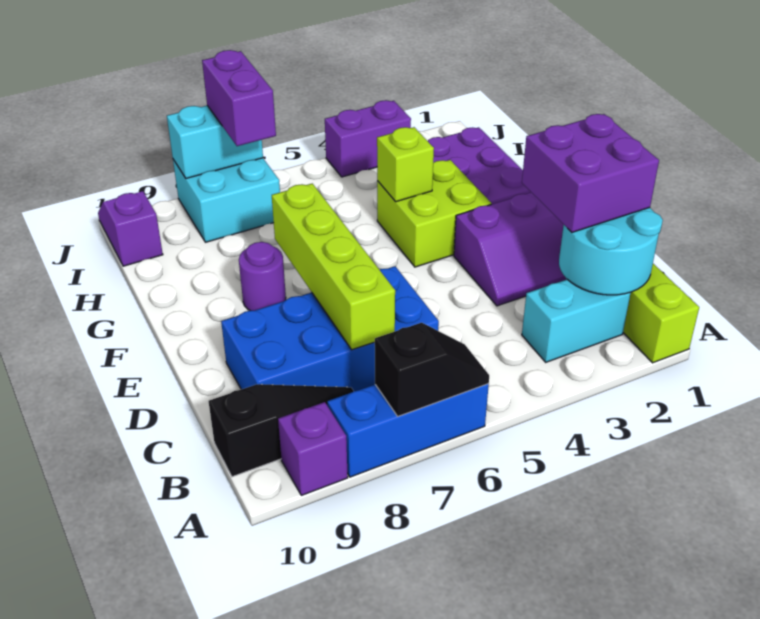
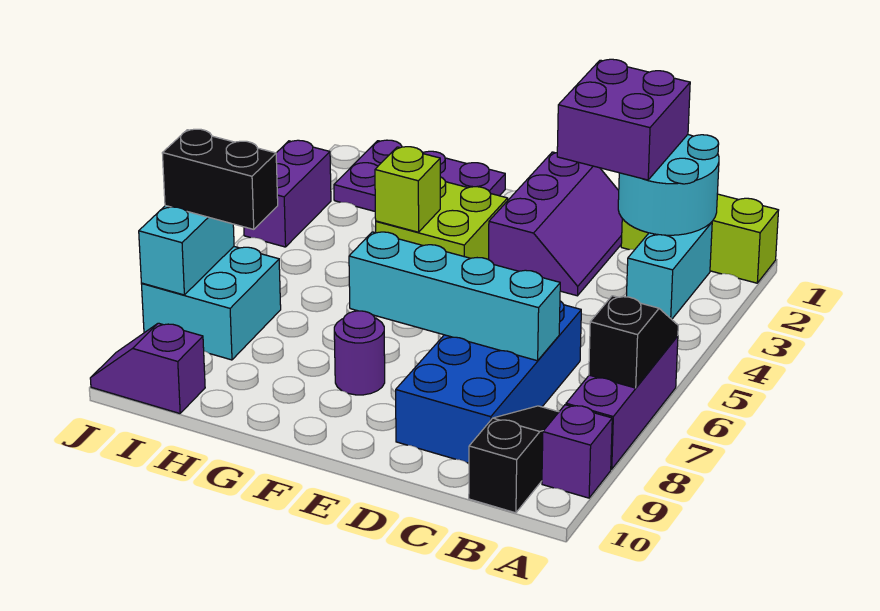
blue brick A6:A8 level 1 -> purple brick A6:A8 level 1
lime brick C7:F7 level 2 -> cyan brick C7:F7 level 2
purple brick I7:J7 level 3 -> black brick I7:J7 level 3

